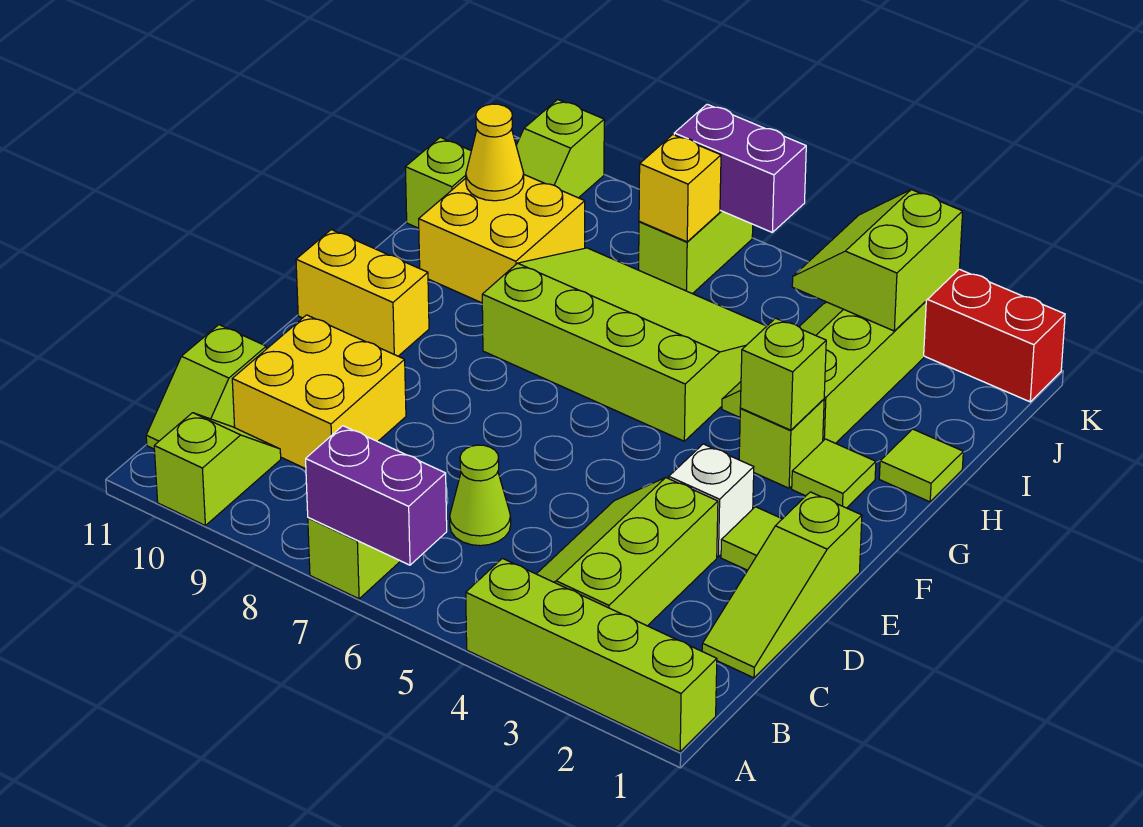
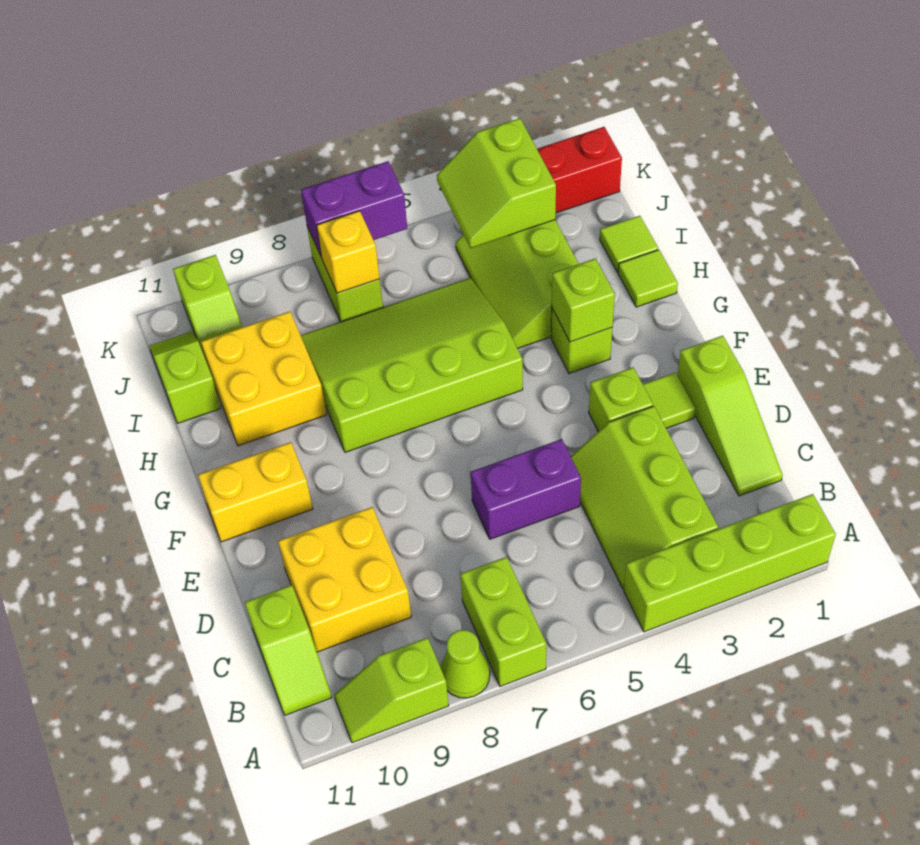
purple brick A6:A7 level 2 -> purple brick D5:D6 level 1
lime slope A10:B10 level 1 top A -> lime slope A9:A10 level 1 top 9
lime cone C6 level 1 -> lime cone A8 level 1
white brick E3 level 1 -> lime brick E3 level 1
lime tile G2 level 1 -> lime tile I1 level 1
yellow cone I10 level 2 -> none

